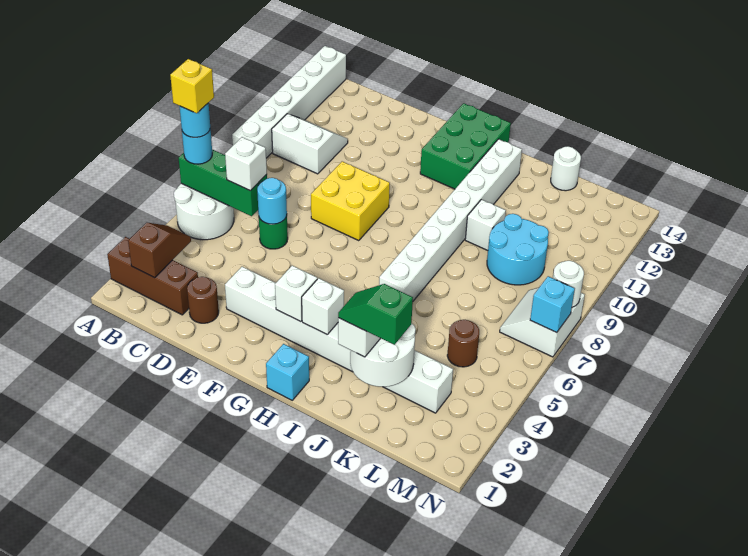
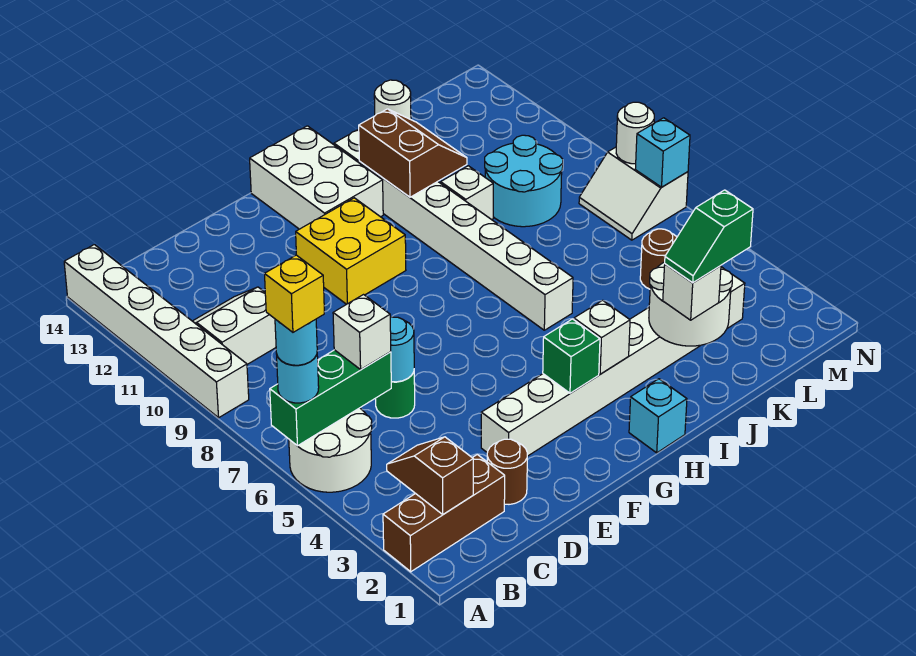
yellow brick E8:F9 level 1 -> yellow brick F10:G11 level 1
white brick G3 level 2 -> green brick G3 level 2
green brick G12:H14 level 1 -> white brick G12:H14 level 1
none -> brown slope I11:J12 level 2 top I

